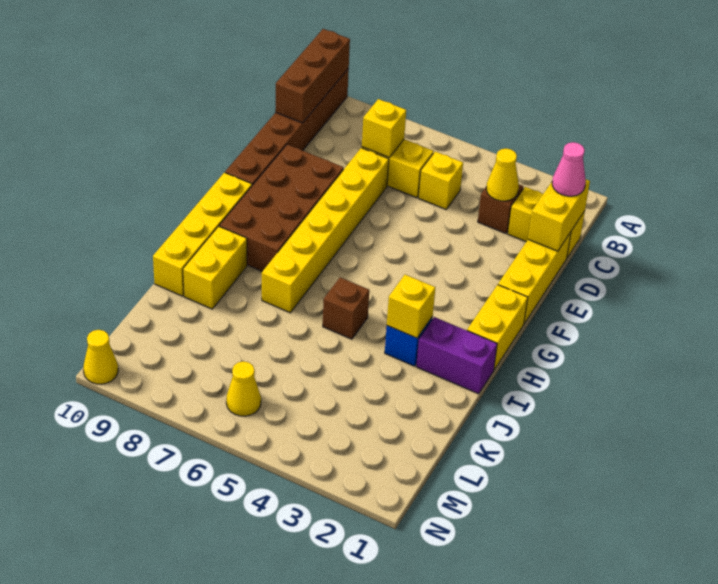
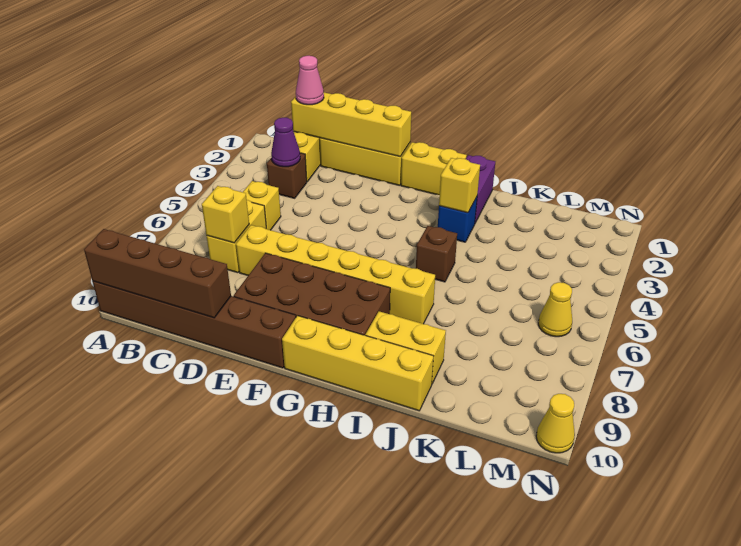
brown brick A10:C10 level 2 -> brown brick A10:D10 level 2
yellow brick C1:D1 level 2 -> yellow brick C1:F1 level 2
yellow cone C3 level 2 -> purple cone C3 level 2

